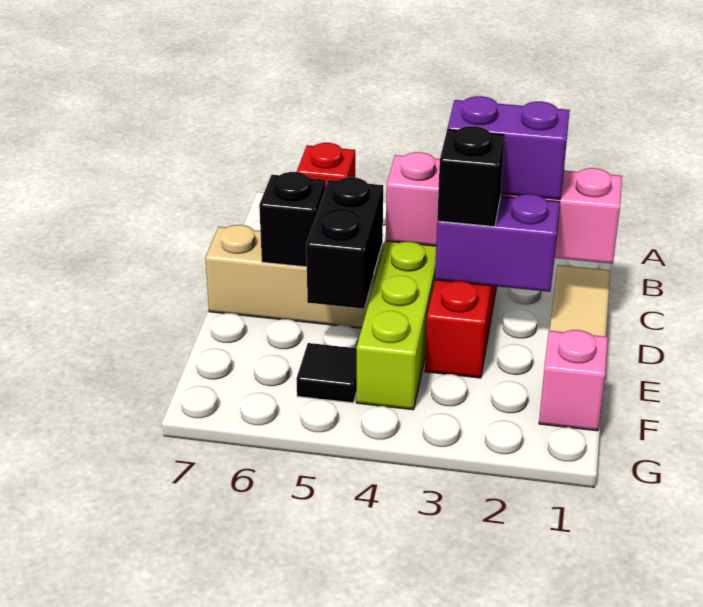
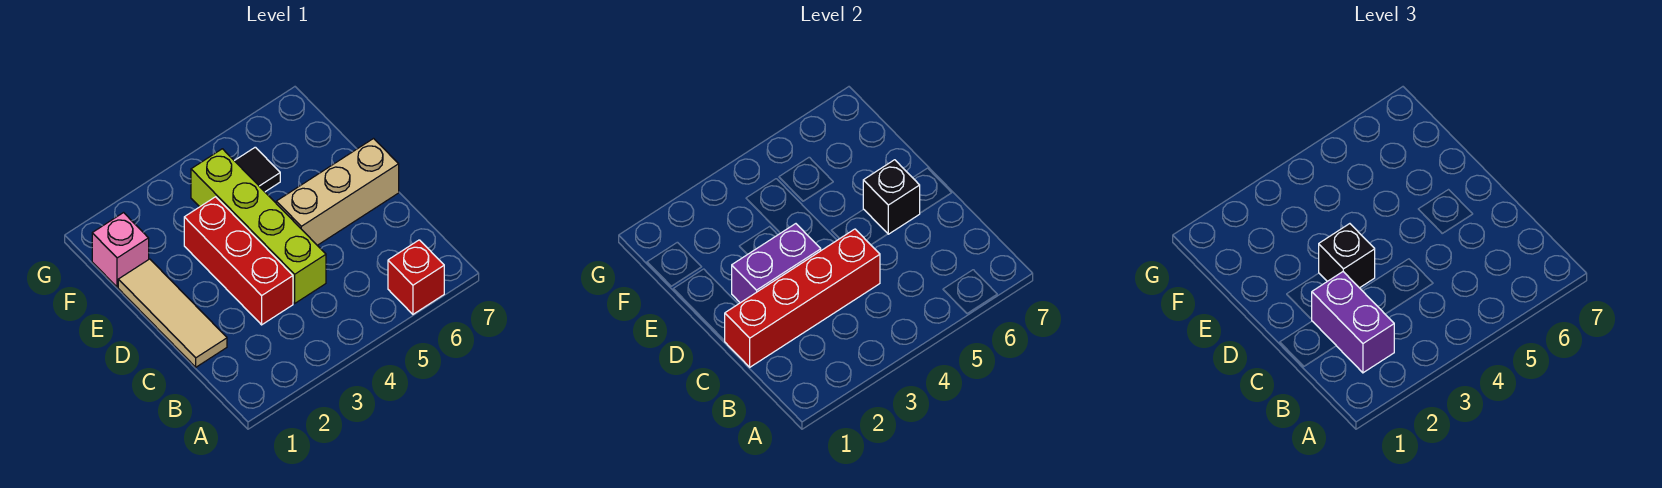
pink brick C1:C4 level 2 -> red brick C1:C4 level 2
purple brick C2:C3 level 3 -> purple brick B2:C2 level 3
black brick D5:E5 level 2 -> none

